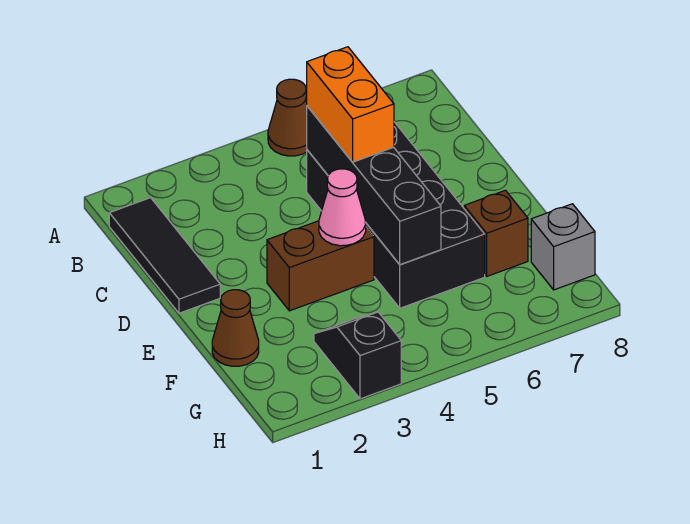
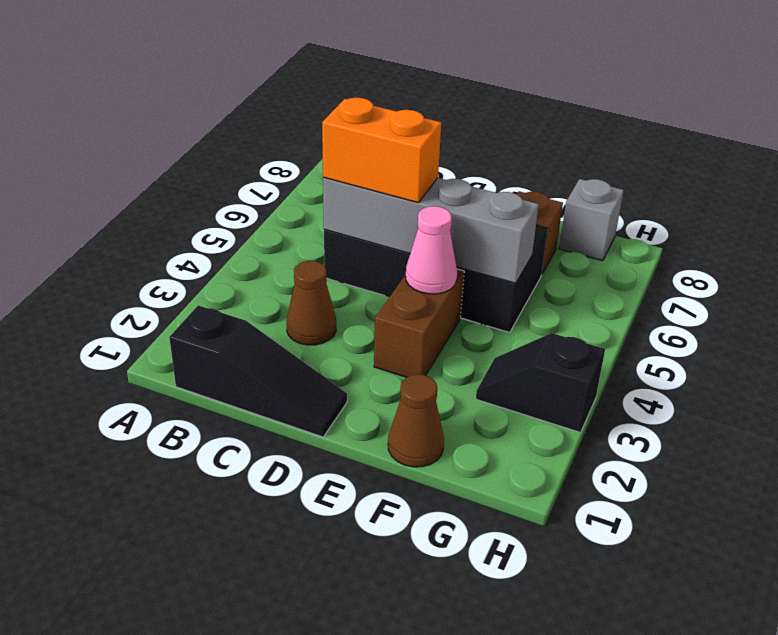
brown cone A5 level 1 -> brown cone C3 level 1
black tile B1:D1 level 1 -> black slope B1:D1 level 1 top B
black brick C5:F5 level 2 -> grey brick C5:F5 level 2

